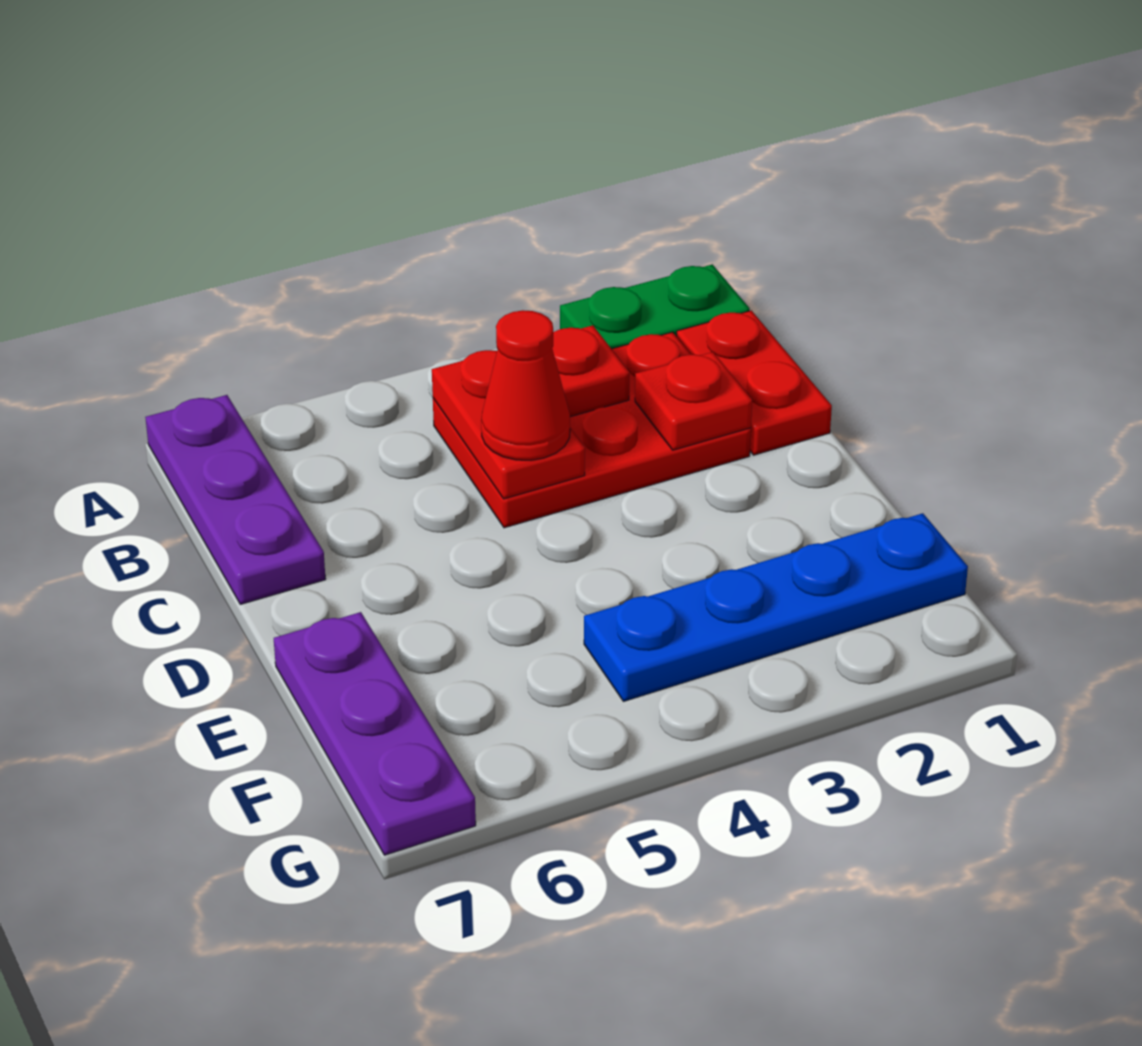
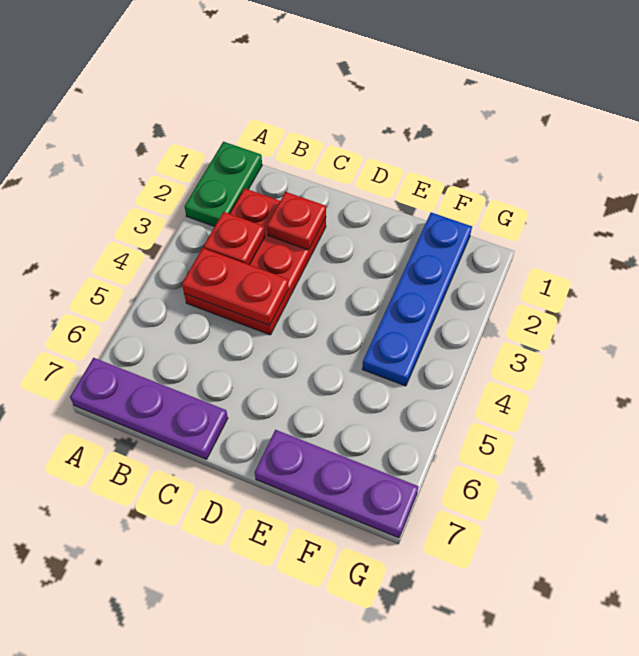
red plate B1:C1 level 1 -> none
red cone C4 level 3 -> none

